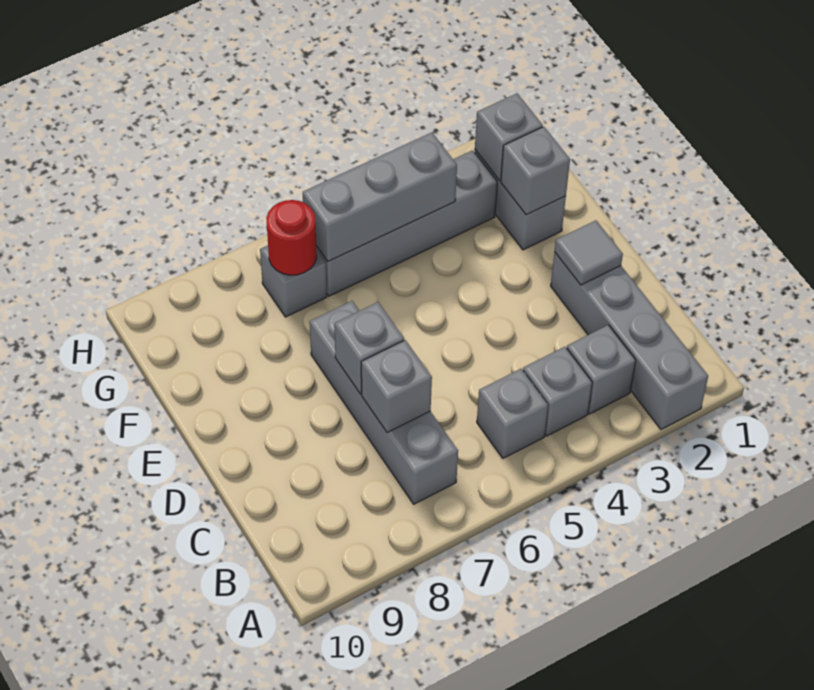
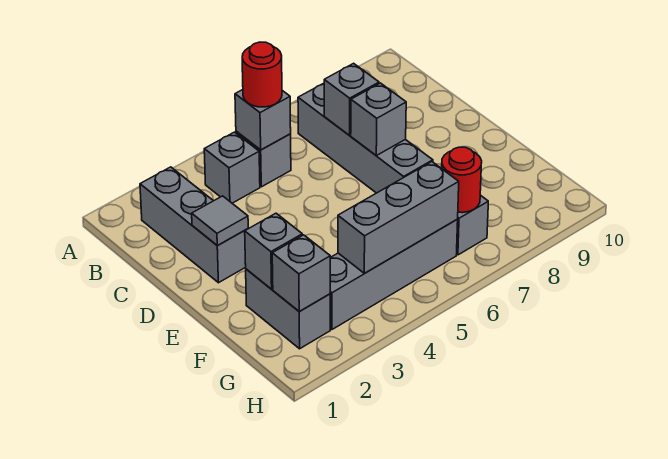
grey brick A2:D2 level 1 -> grey brick B2:D2 level 1
grey brick B3 level 1 -> grey brick B5 level 2
none -> red round brick B5 level 3

